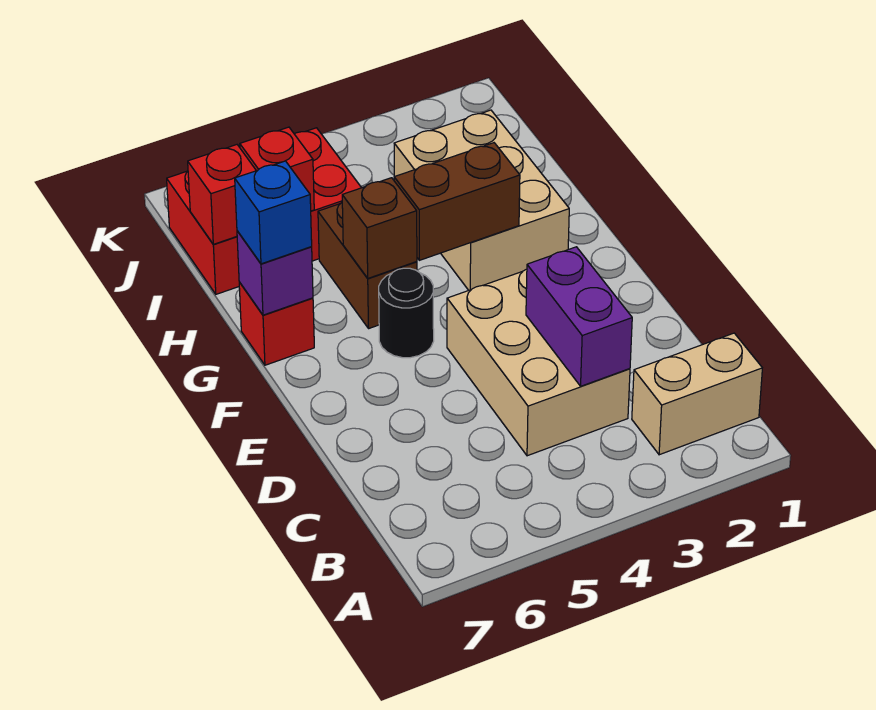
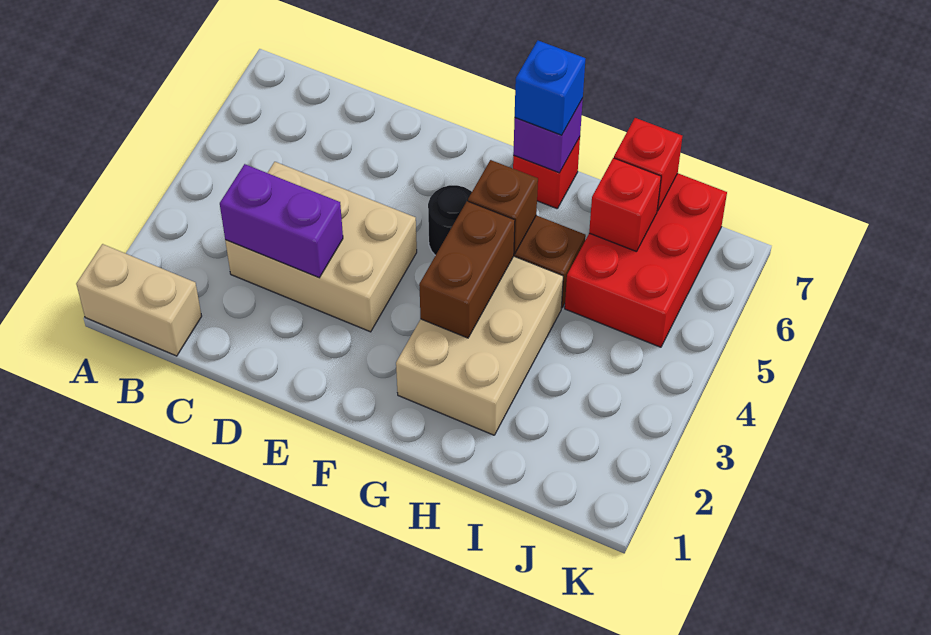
tan brick B1:B2 level 1 -> tan brick A1:B1 level 1
tan brick G2:I3 level 1 -> tan brick G2:H4 level 1

